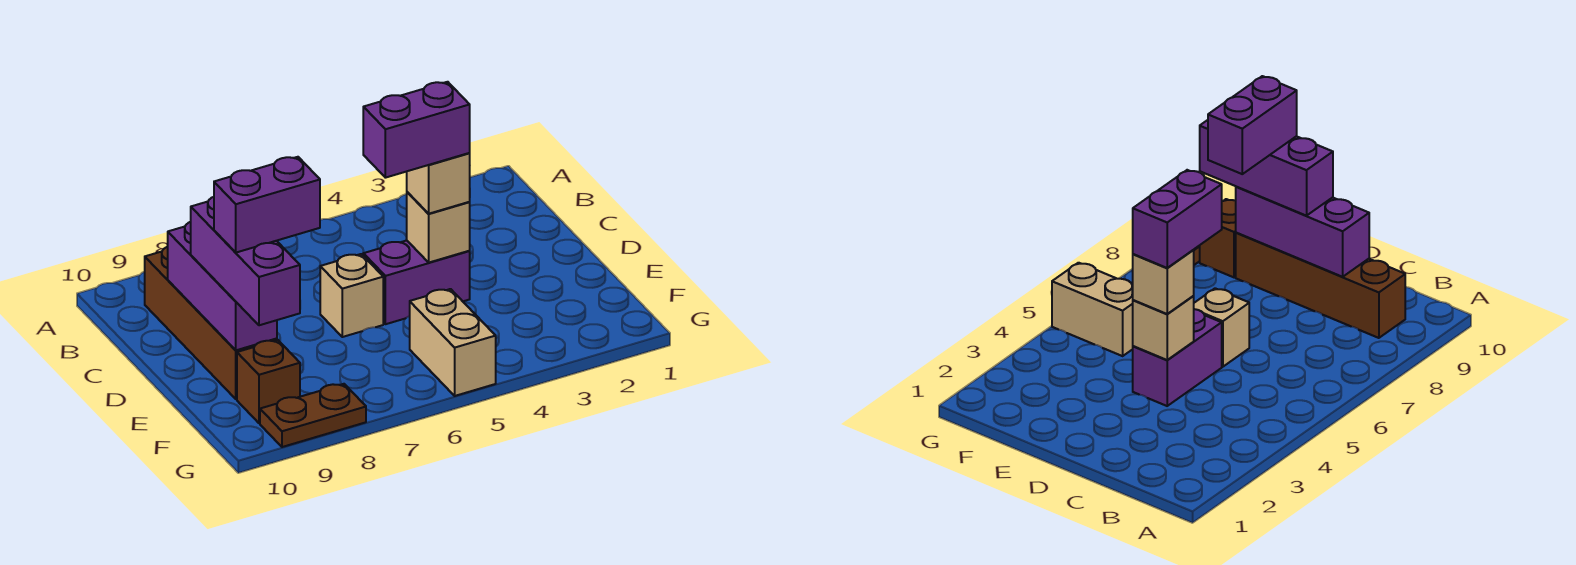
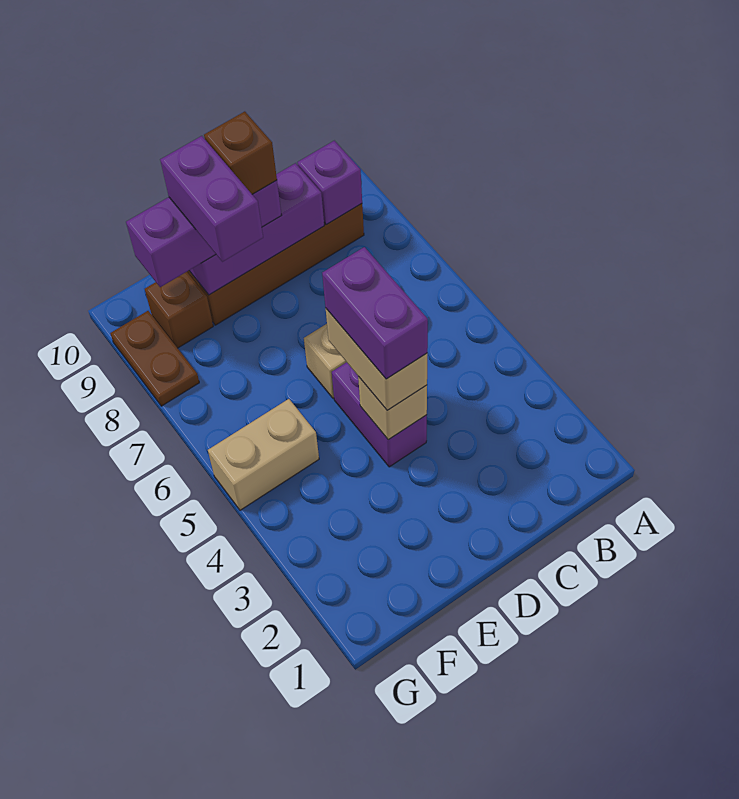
none -> purple brick B9 level 2
tan brick D4 level 3 -> tan brick D4:D5 level 3
none -> brown brick D9 level 4

